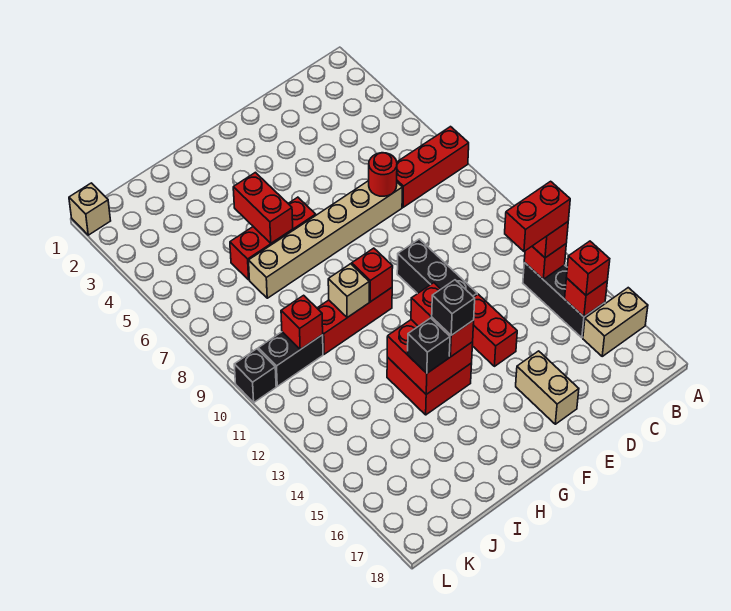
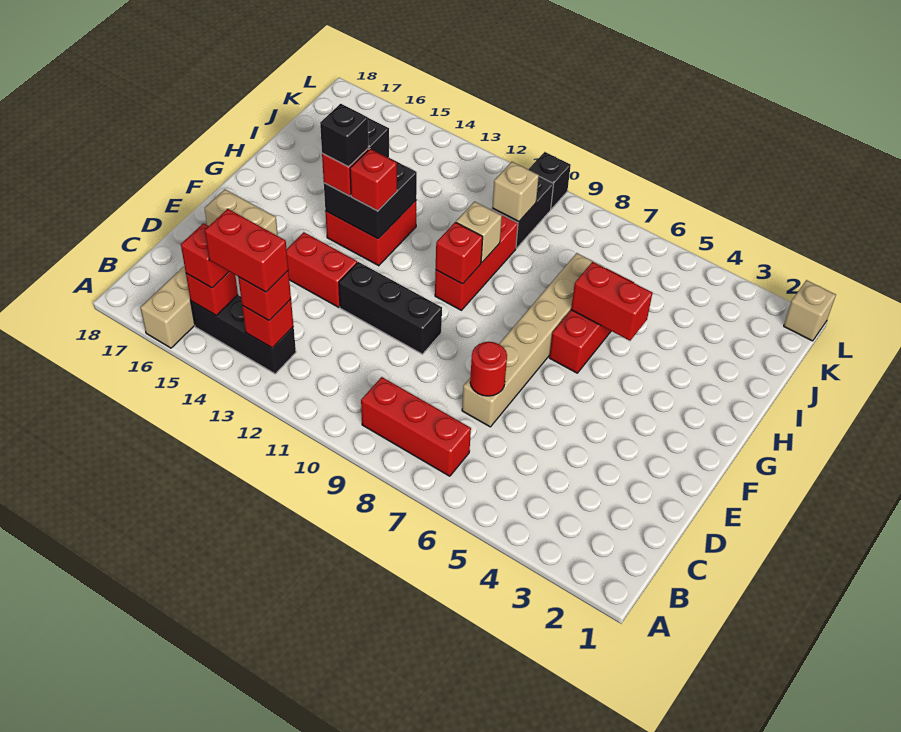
red brick A7:C7 level 1 -> red brick B7:B9 level 1
red brick B13:C13 level 4 -> red brick B13:B14 level 4
red brick G13:H14 level 2 -> black brick G13:H14 level 2
red brick J10 level 2 -> tan brick J10 level 2

